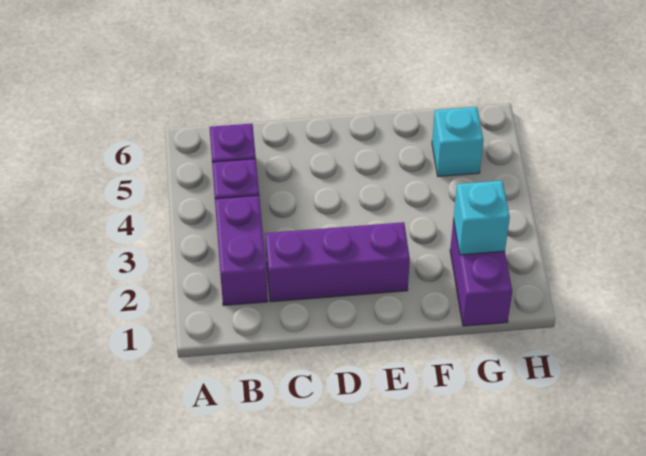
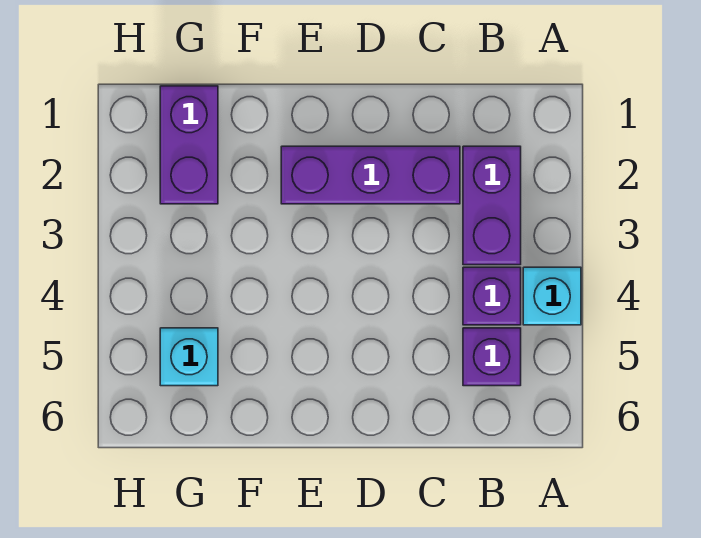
cyan brick G2 level 2 -> cyan brick A4 level 1

